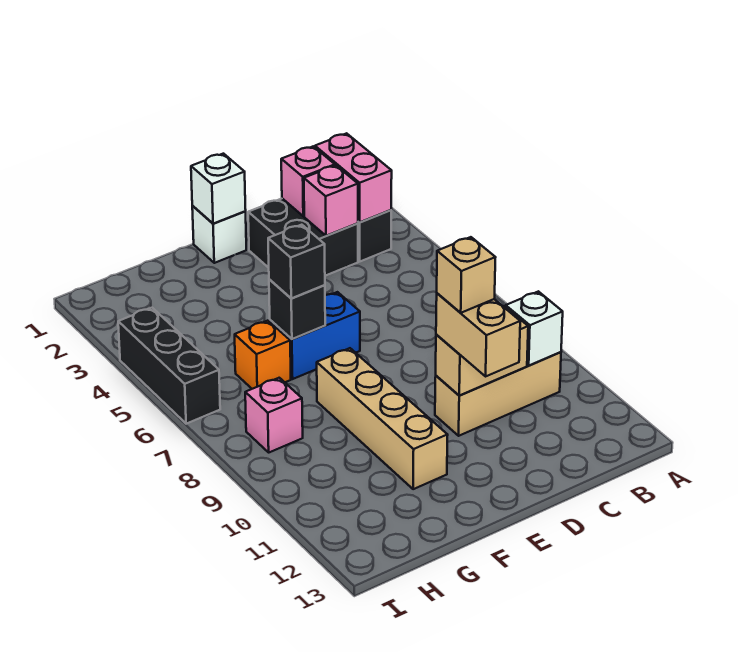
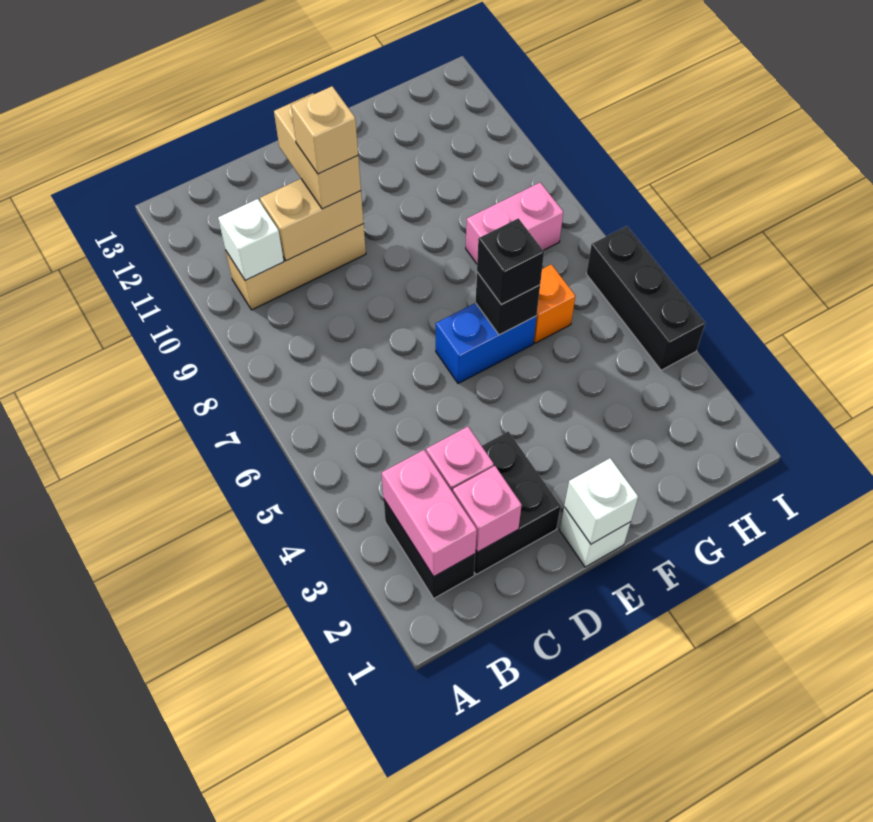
tan brick F8:F11 level 1 -> none
pink brick H8 level 1 -> pink brick G8:H8 level 1

